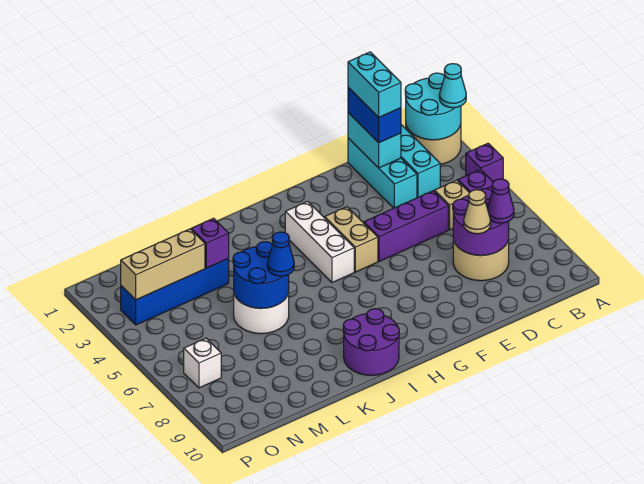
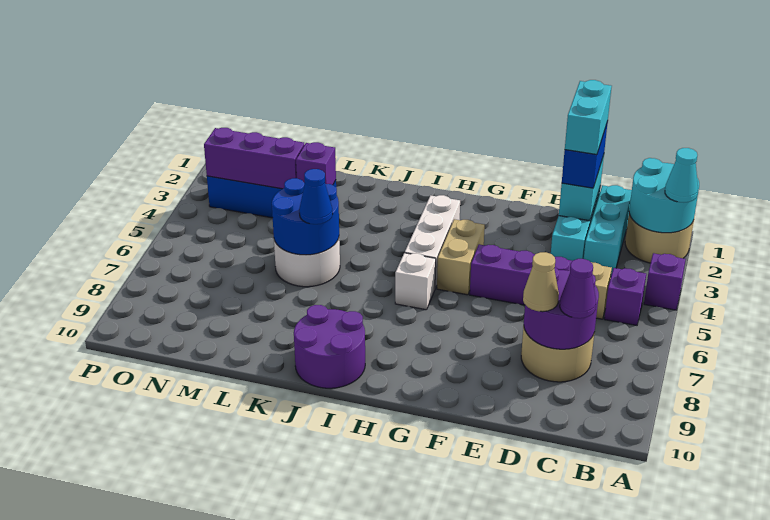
tan brick M3:O3 level 2 -> purple brick M3:O3 level 2
white brick O7 level 1 -> white brick H6 level 1

